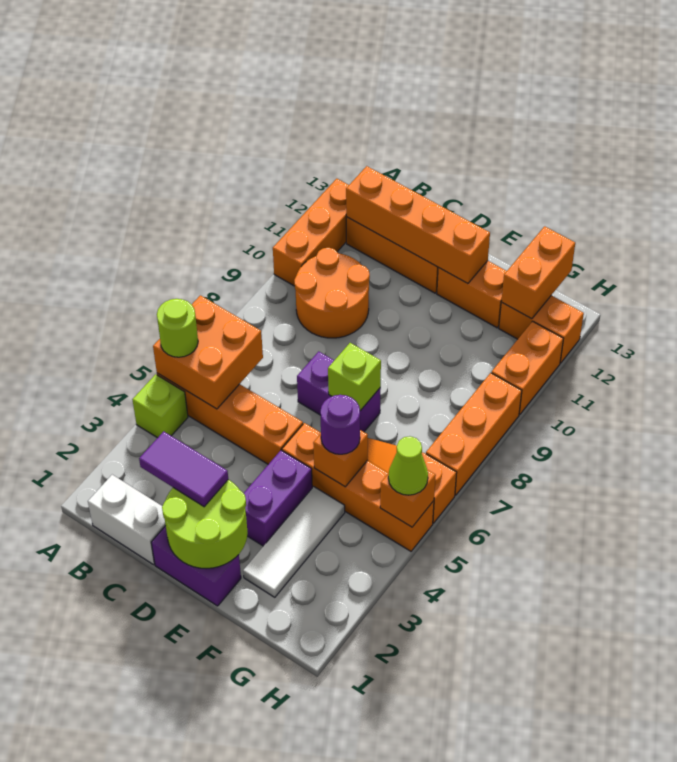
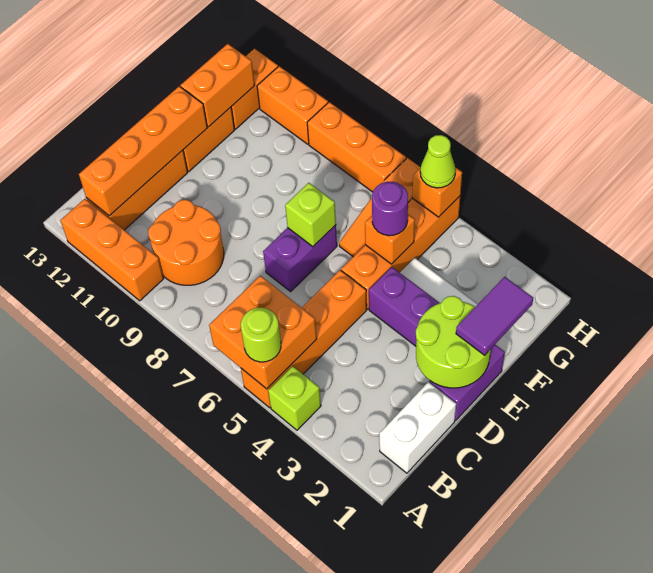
purple tile C2:D2 level 3 -> purple tile E1:F1 level 3
orange brick G12:G13 level 2 -> orange brick F12:G12 level 2

